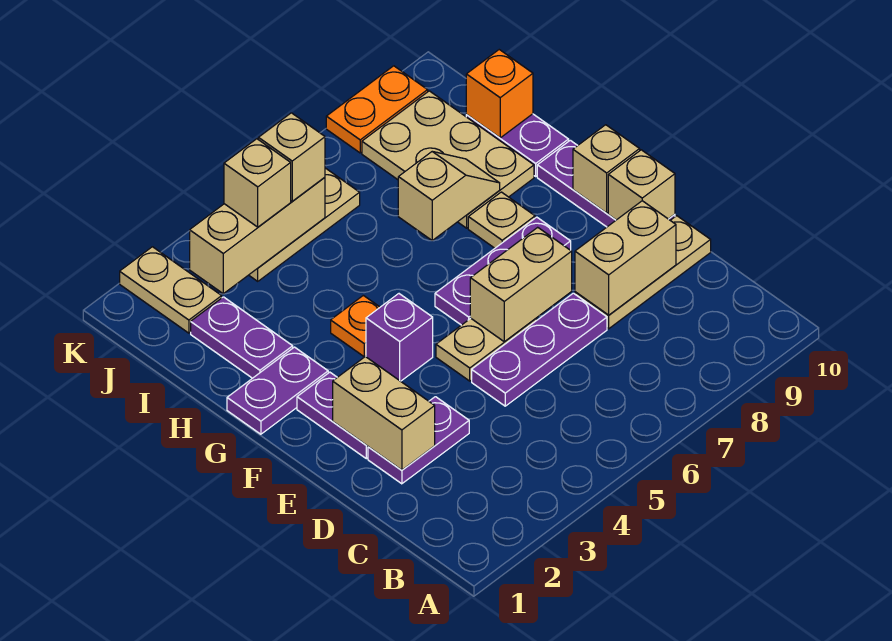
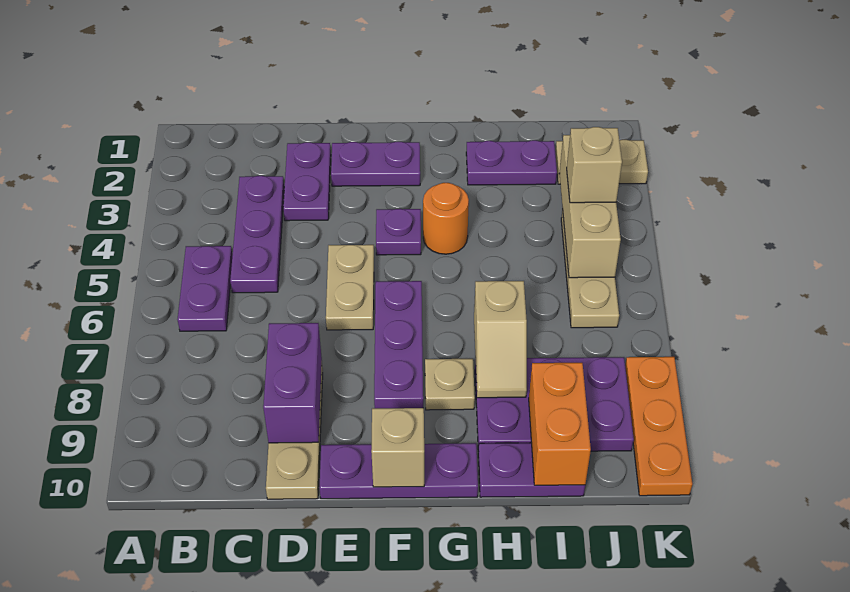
tan brick D2:E2 level 2 -> none
purple plate D5:D7 level 1 -> purple plate C3:C5 level 1
tan brick D8:D9 level 2 -> purple brick D8:D9 level 2
tan brick E6:E7 level 2 -> none
tan brick E10 level 2 -> none
purple brick F4 level 1 -> purple plate F4 level 1
purple plate G1:G2 level 1 -> purple plate B5:B6 level 1
orange plate G4 level 1 -> orange round brick G4 level 1
tan plate H8:J9 level 1 -> purple plate H8:J9 level 1
orange brick I10 level 2 -> orange brick I9:I10 level 2
tan brick J5 level 3 -> none
orange plate K8:K9 level 1 -> orange plate K8:K10 level 1

